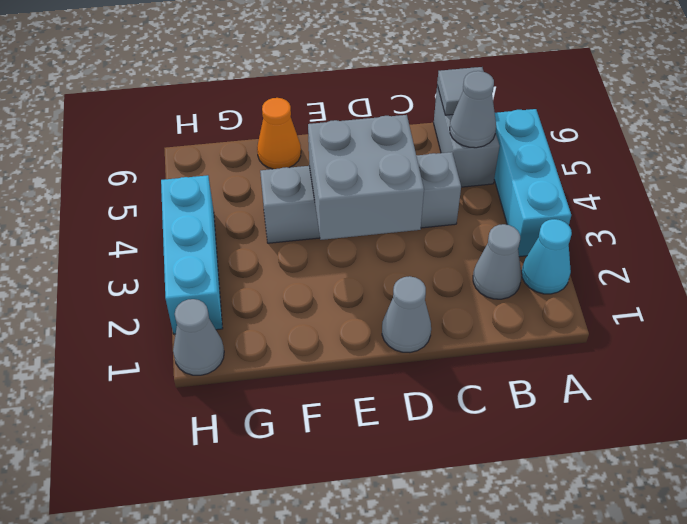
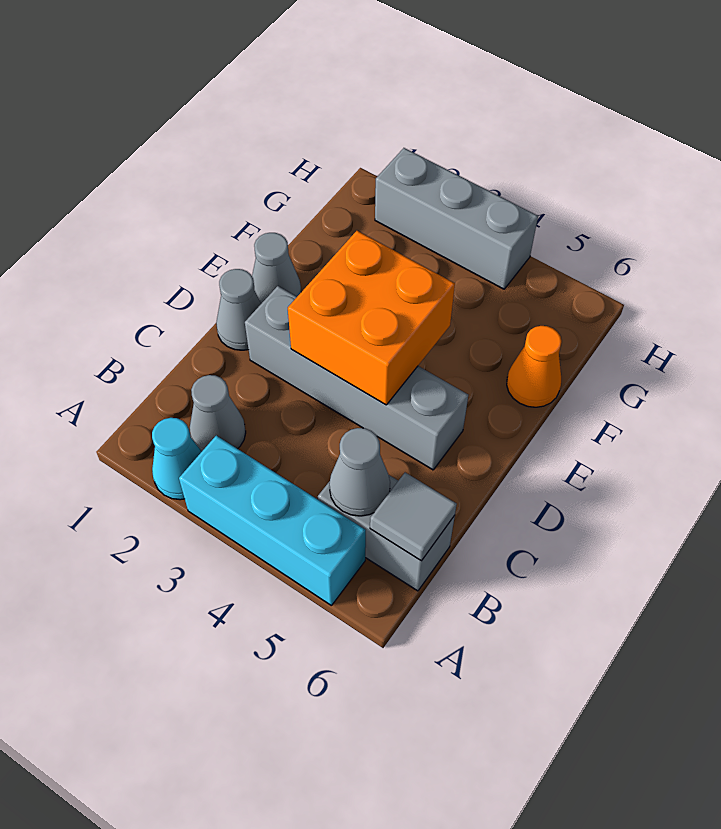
grey brick C4:F4 level 1 -> grey brick D2:D5 level 1
grey brick D3:E4 level 2 -> orange brick D3:E4 level 2
grey cone H1 level 1 -> grey cone E1 level 1
cyan brick H2:H4 level 1 -> grey brick H2:H4 level 1

